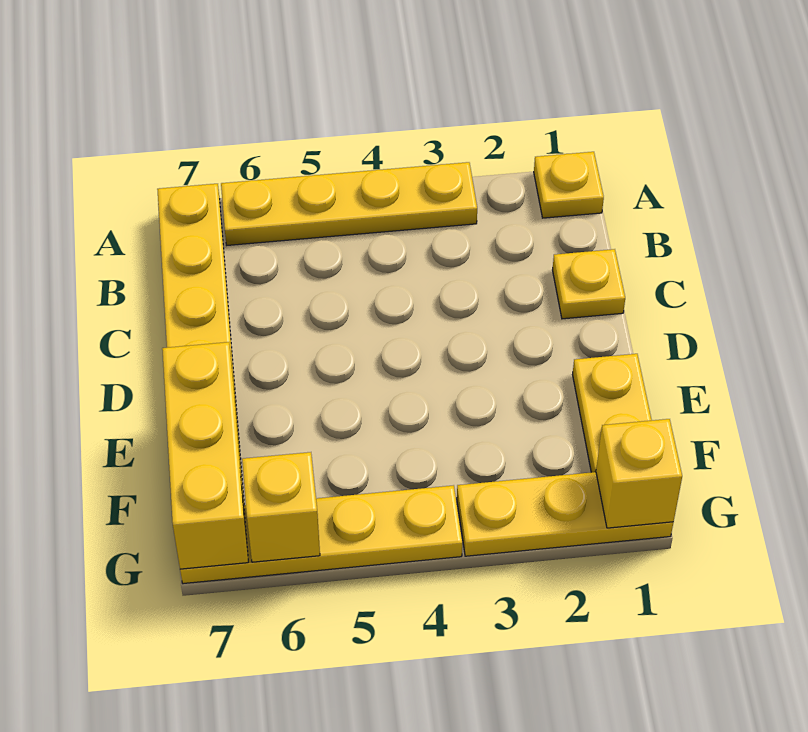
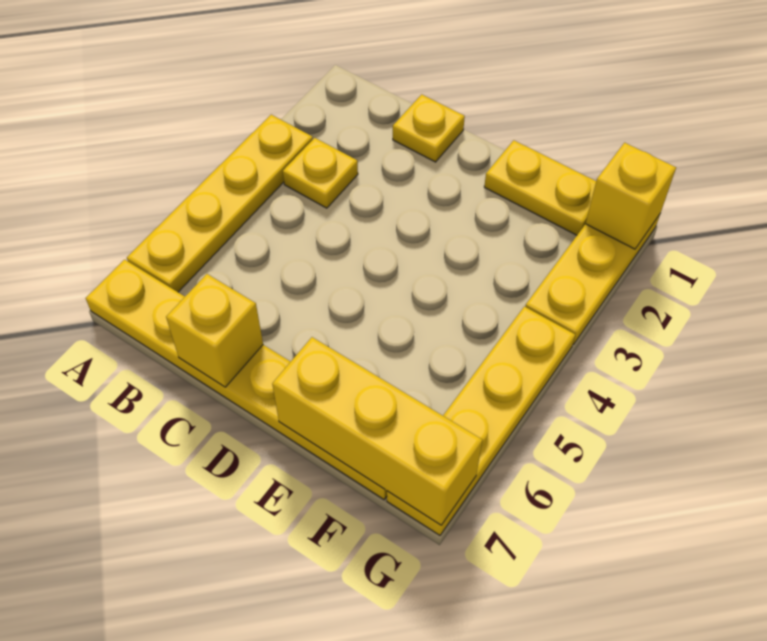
yellow plate A1 level 1 -> yellow plate B3 level 1
yellow brick G6 level 2 -> yellow brick C7 level 2

